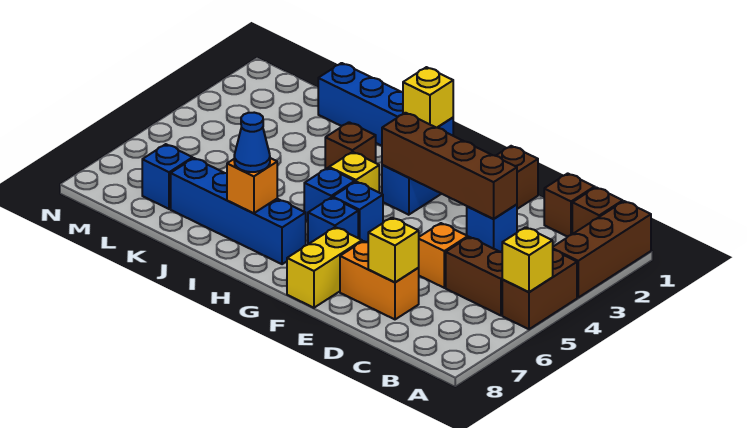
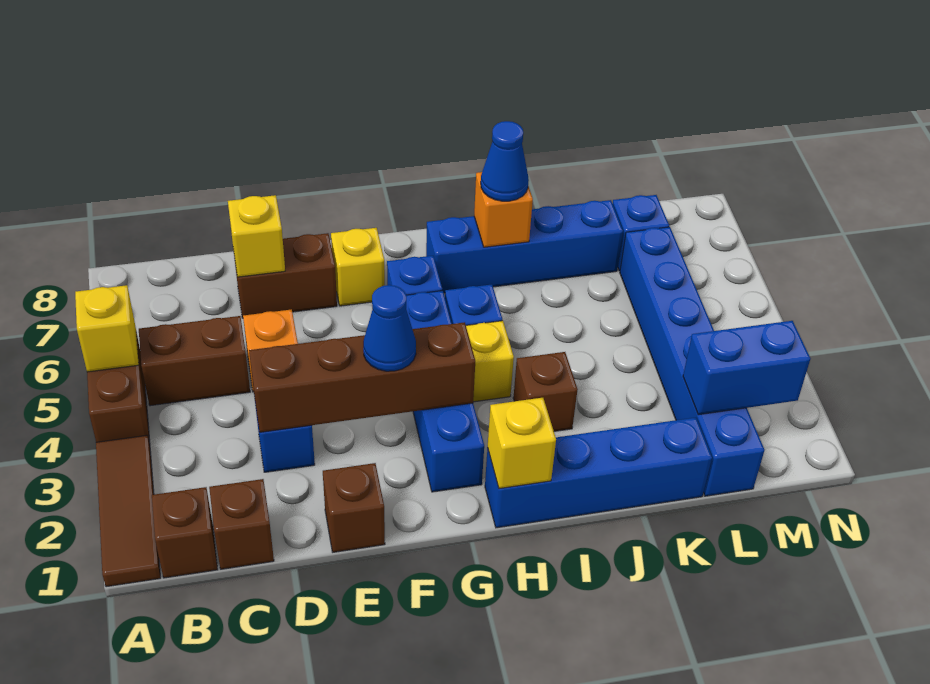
brown brick A1:A3 level 1 -> brown tile A1:A3 level 1
orange brick D7:E7 level 1 -> brown brick D7:E7 level 1
none -> blue cone F3 level 3
yellow brick F7:F8 level 1 -> yellow brick F7 level 1
none -> blue brick L1:L6 level 1
none -> blue brick L2:M2 level 2

